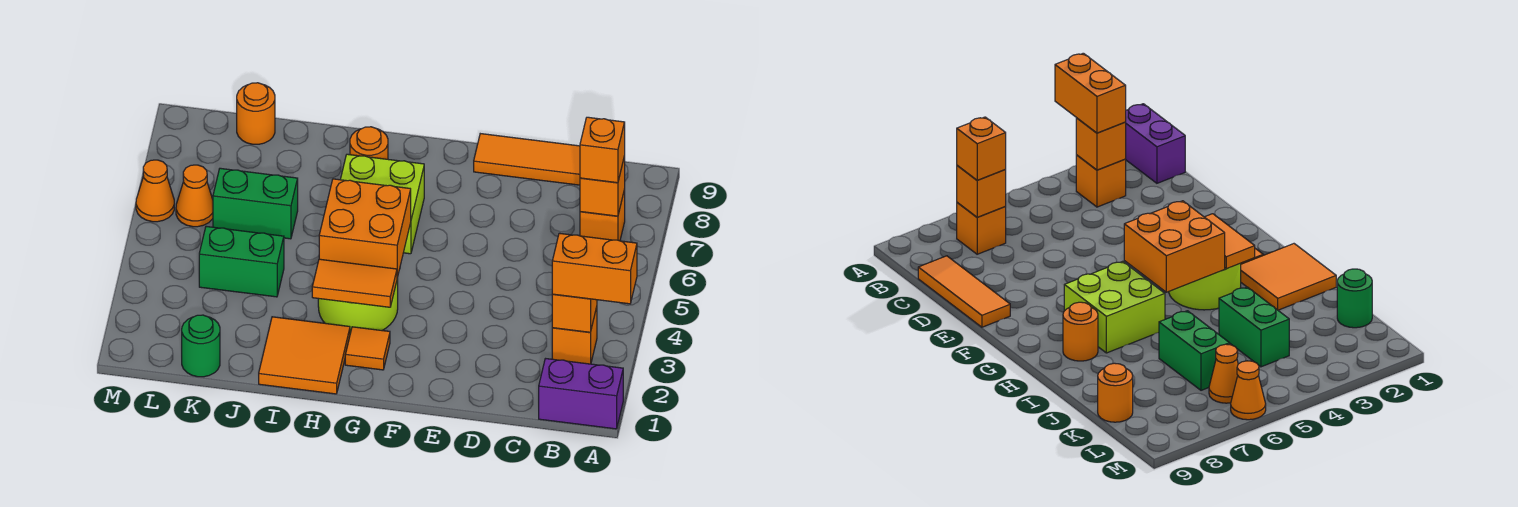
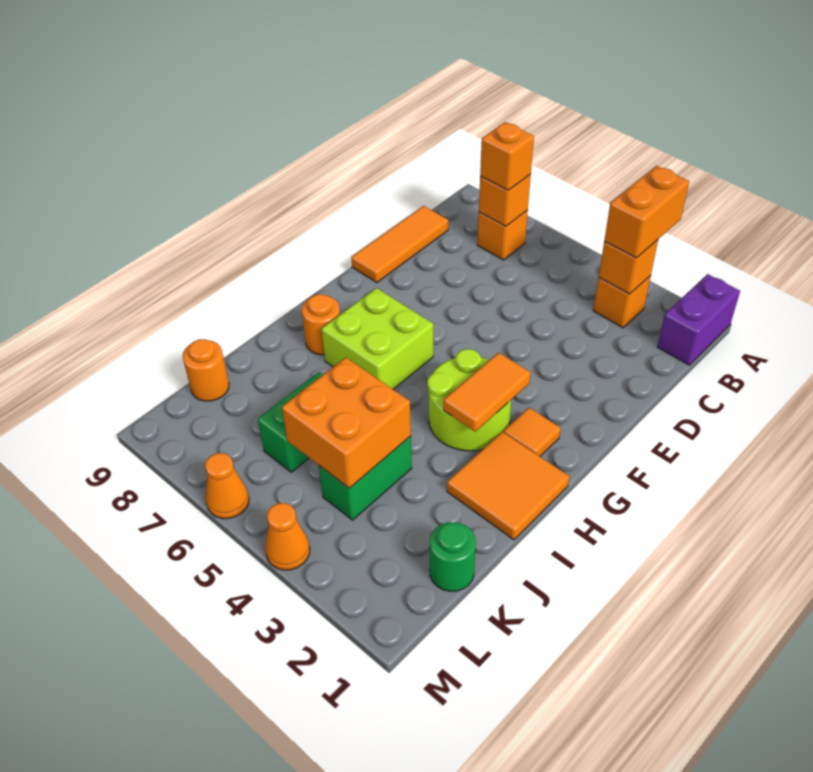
orange brick G4:H5 level 2 -> orange brick J4:K5 level 2
orange cone L6 level 1 -> orange cone M4 level 1

